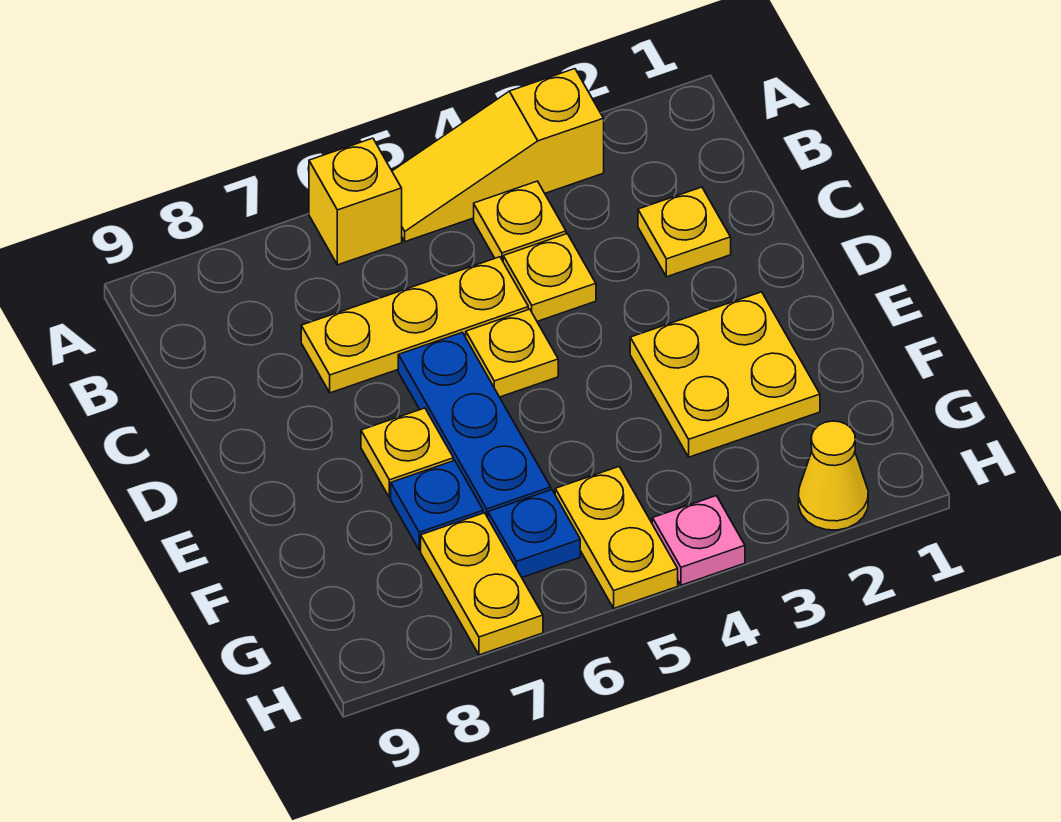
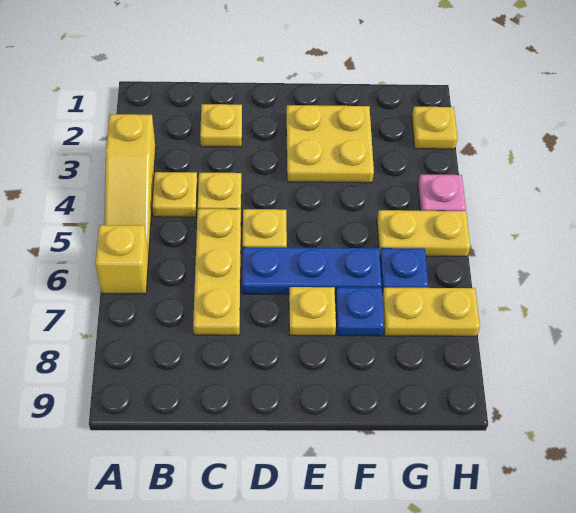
yellow cone H2 level 1 -> yellow plate H2 level 1

